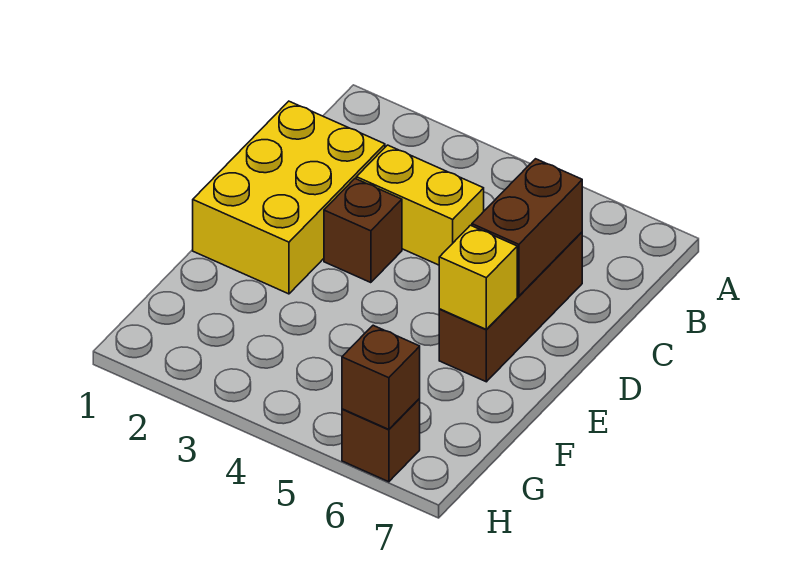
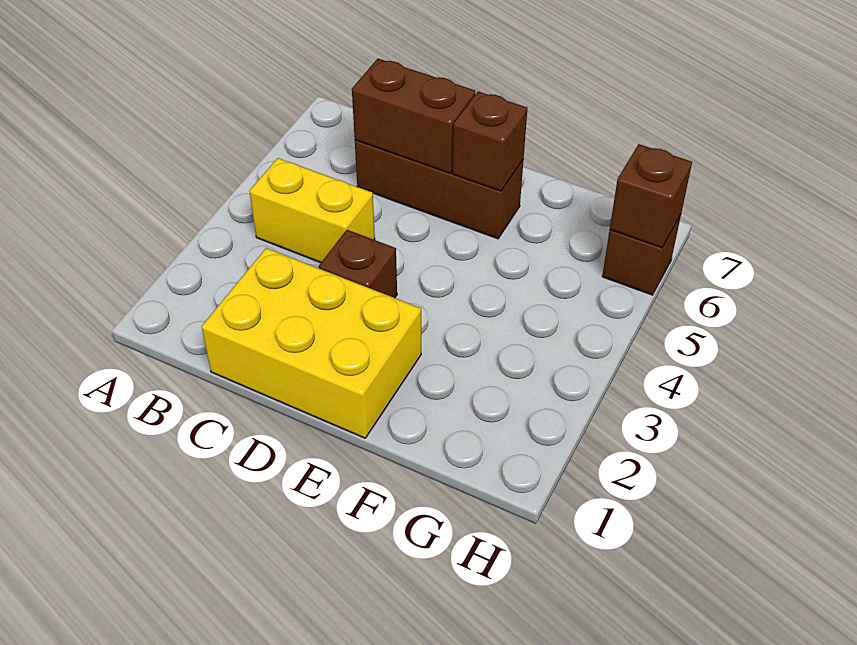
yellow brick C3:C4 level 1 -> yellow brick B4:C4 level 1
yellow brick E6 level 2 -> brown brick E6 level 2

